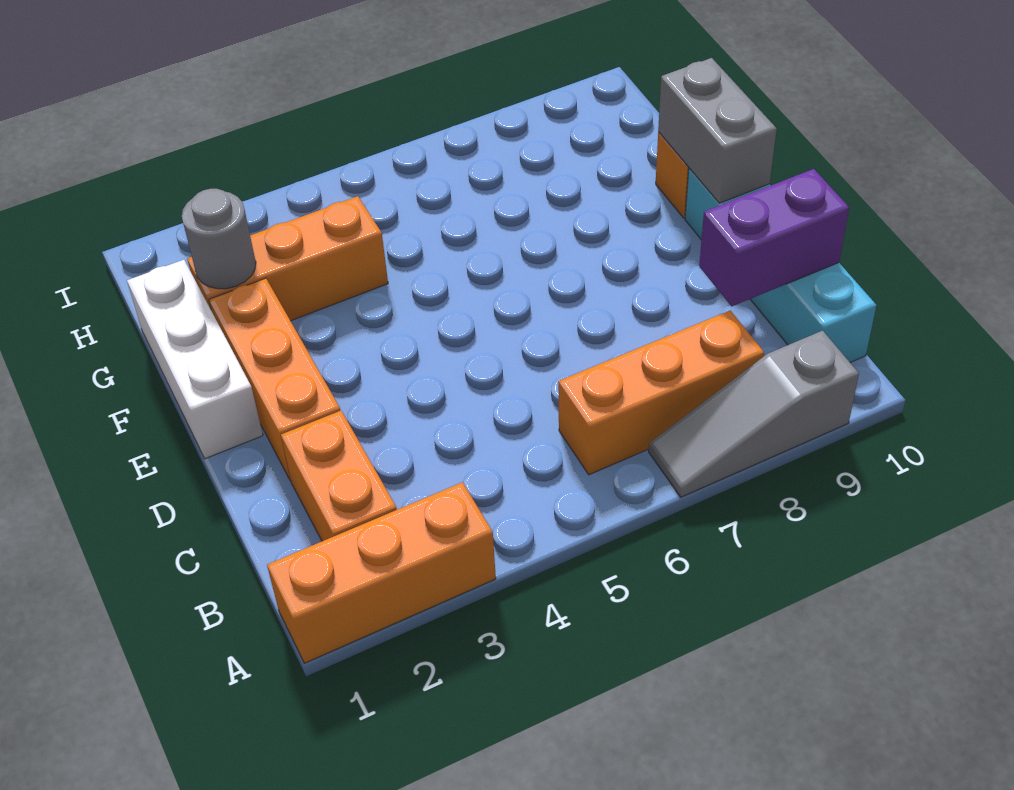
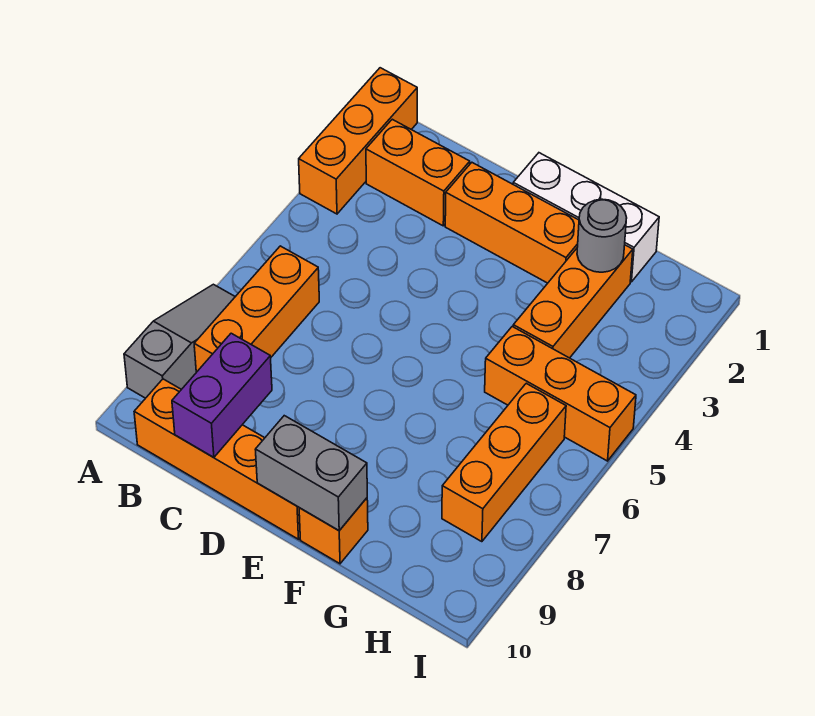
cyan brick B10:E10 level 1 -> orange brick B10:E10 level 1
none -> orange brick G5:I5 level 1
none -> orange brick H6:H8 level 1

